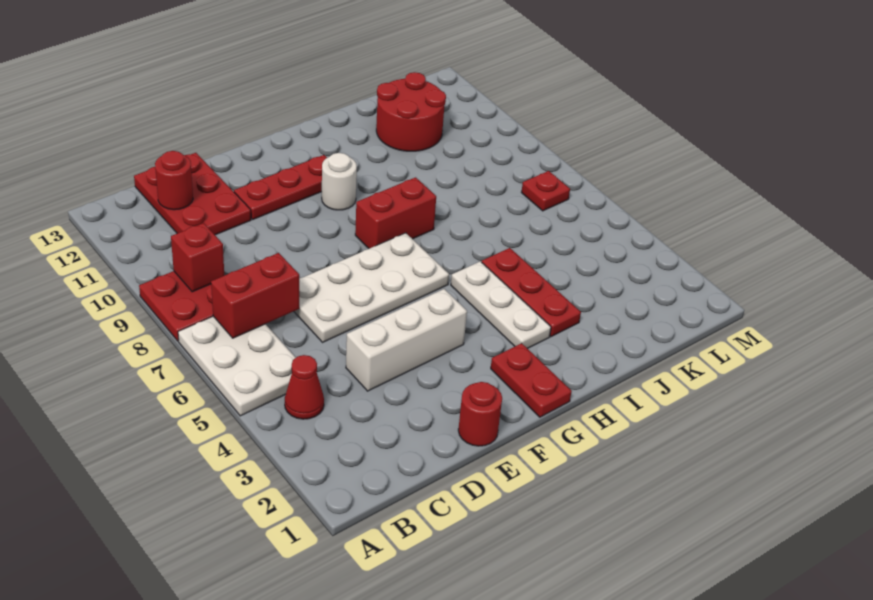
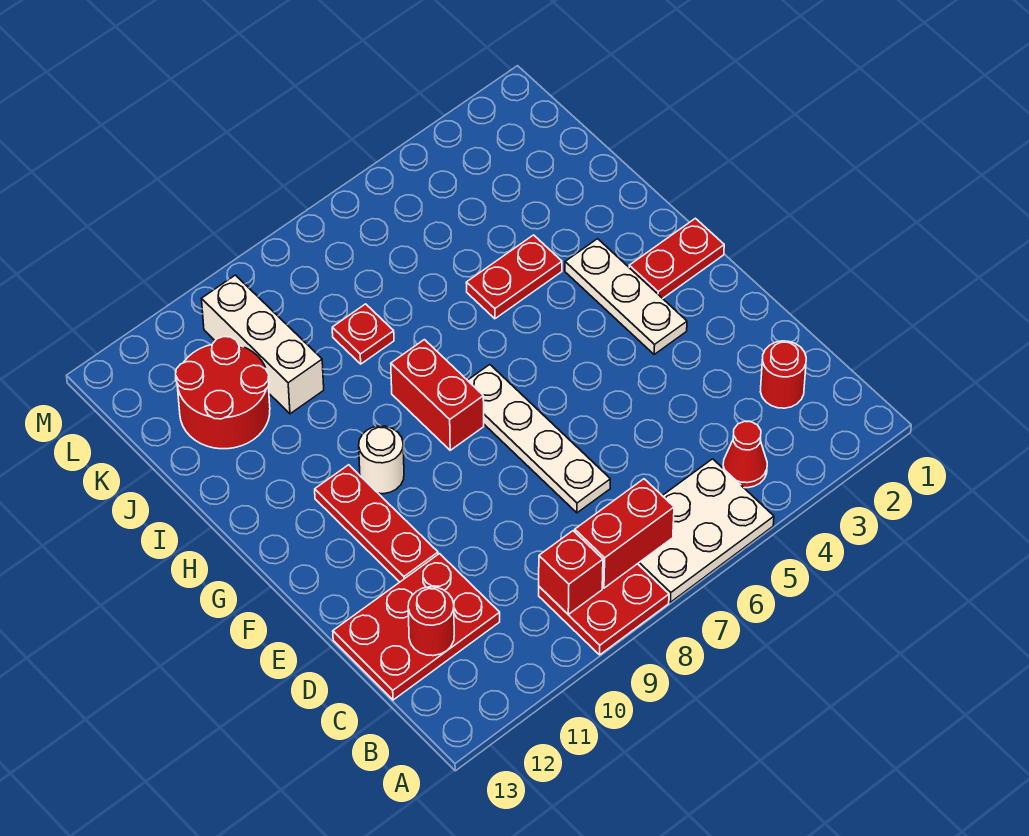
red brick B7:C7 level 2 -> red brick B7:B8 level 2
white brick D4:F4 level 1 -> white brick J10:L10 level 1
white plate D6:G7 level 1 -> white plate D7:G7 level 1
red round brick E1 level 1 -> red round brick C2 level 1
white plate H3:H5 level 1 -> white plate F3:H3 level 1
red plate I3:I5 level 1 -> red plate I4:I5 level 1
red plate L7 level 1 -> red plate J8 level 1

